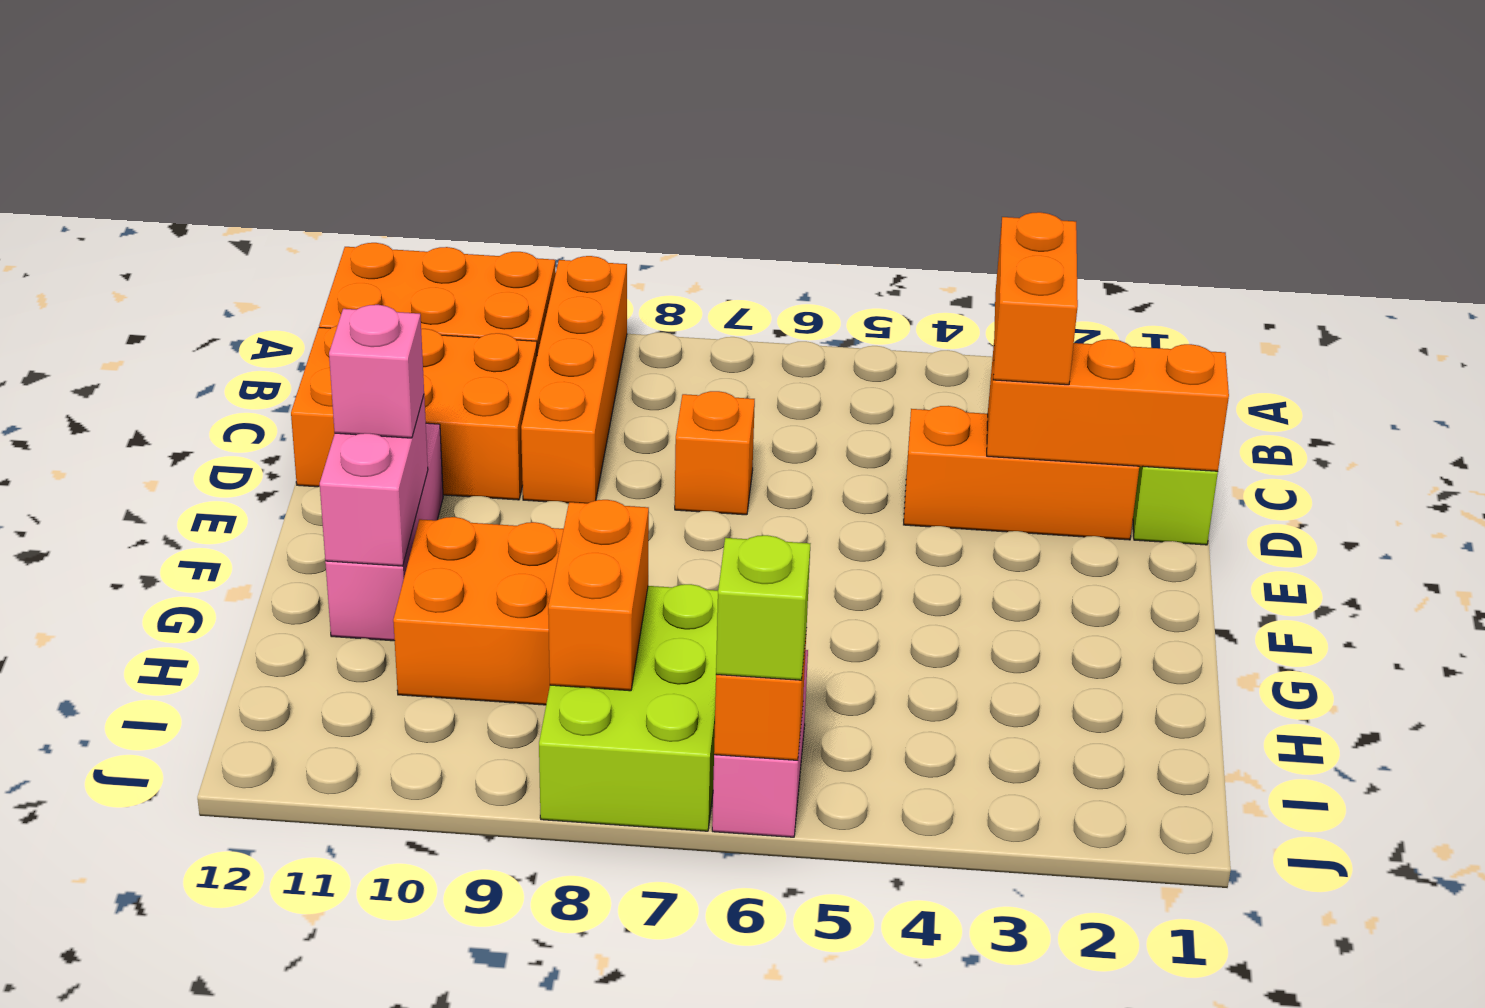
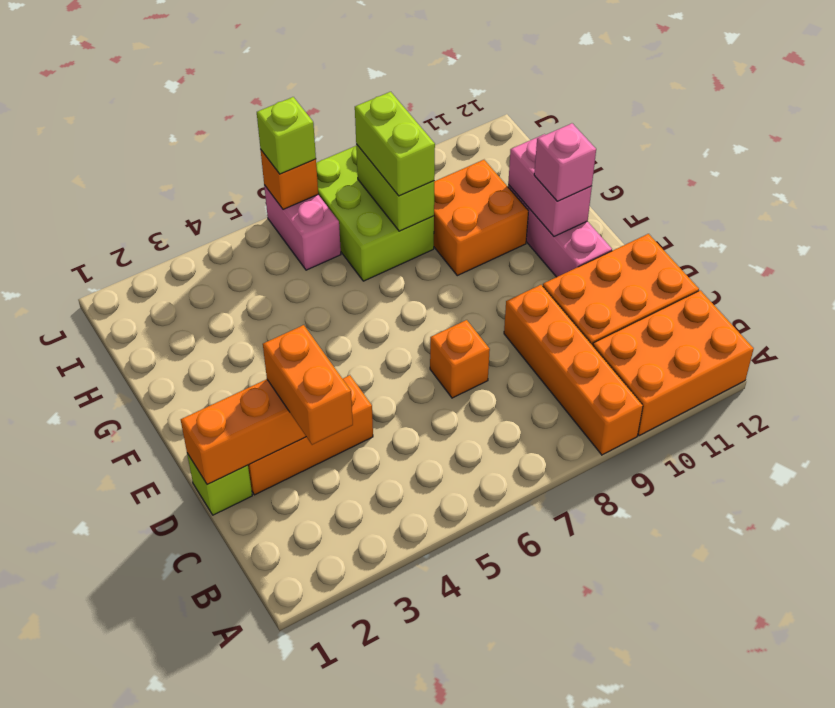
orange brick H8:I8 level 2 -> lime brick H8:I8 level 2
none -> lime brick H8:I8 level 3

